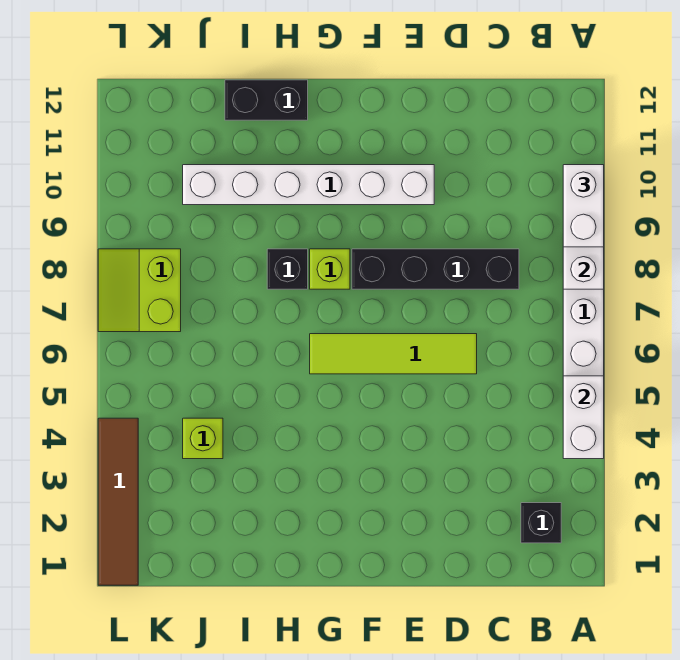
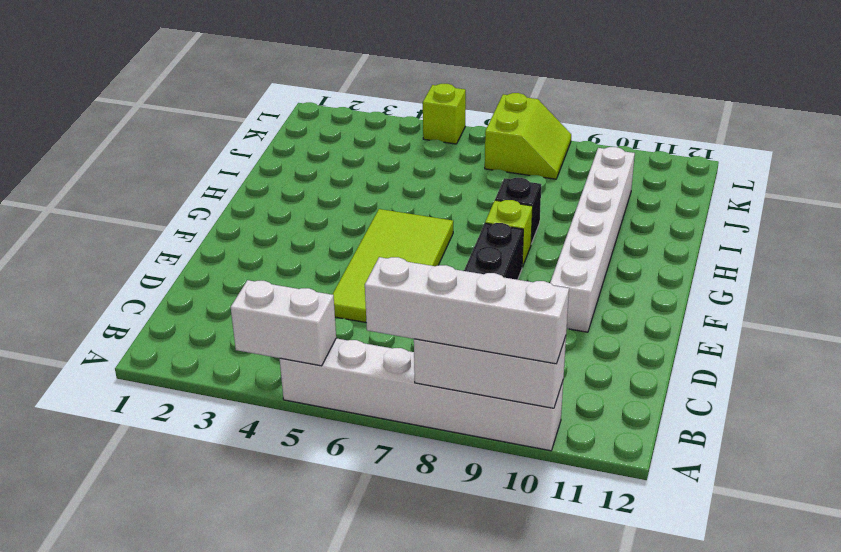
white brick A9:A10 level 3 -> white brick A7:A10 level 3
black brick B2 level 1 -> none
lime tile D6:G6 level 1 -> lime tile D5:G6 level 1
black brick H12:I12 level 1 -> none
lime brick J4 level 1 -> lime brick L5 level 1
lime slope K7:L8 level 1 top K -> lime slope K7:L8 level 1 top 7
brown tile L1:L4 level 1 -> none

